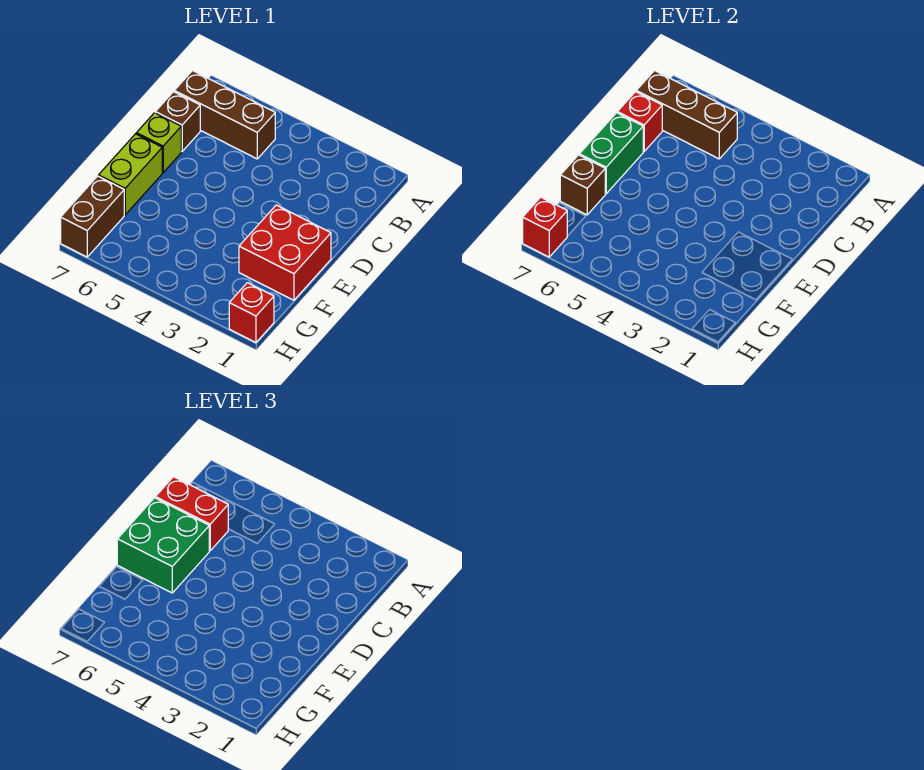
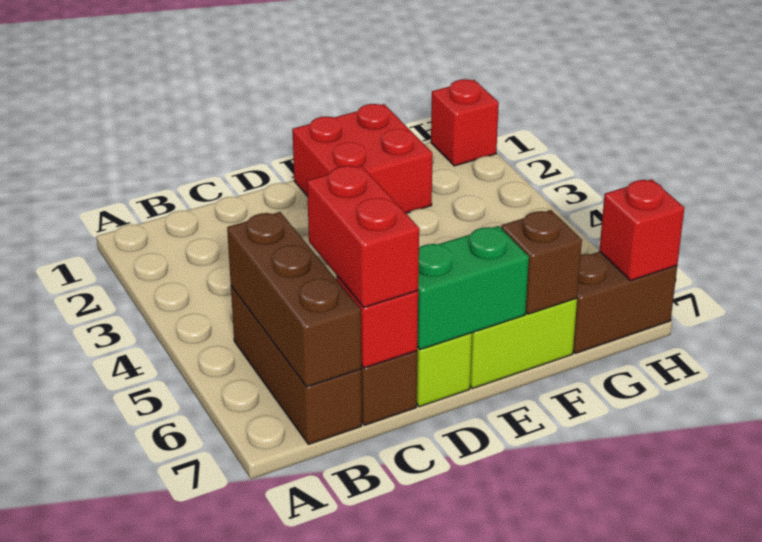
green brick D6:E7 level 3 -> none

